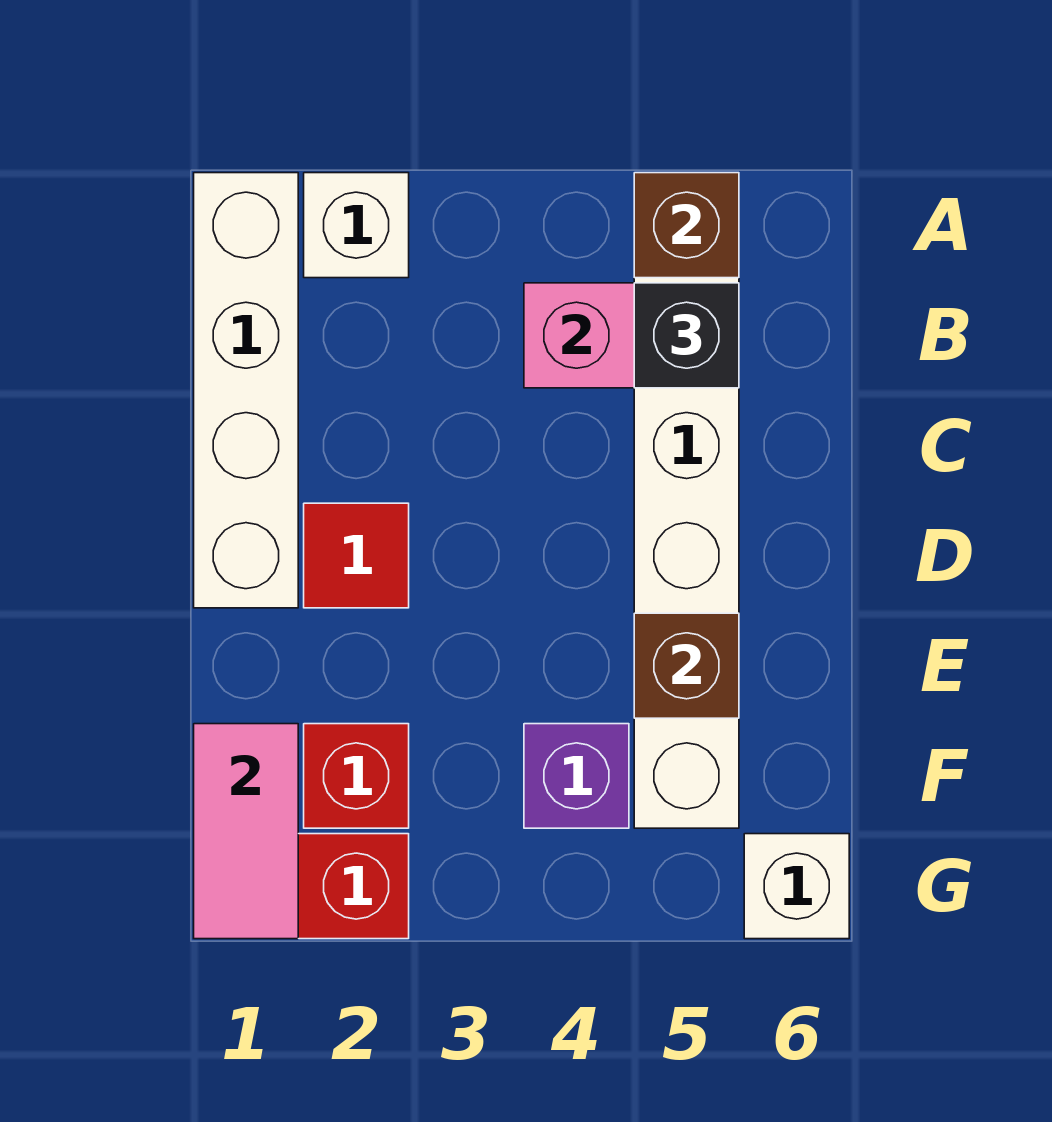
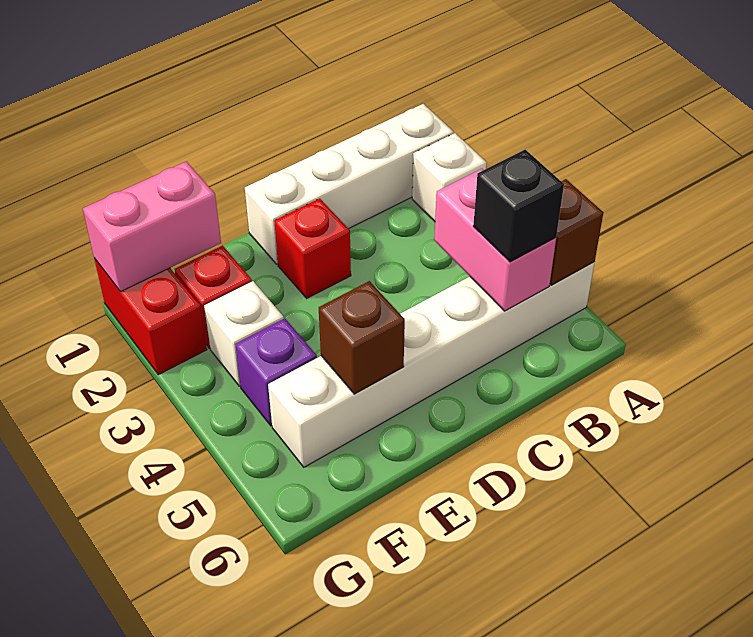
red tile D2 level 1 -> red brick D2 level 1
pink tile F1:G1 level 2 -> pink brick F1:G1 level 2
white brick G6 level 1 -> white brick F3 level 1

